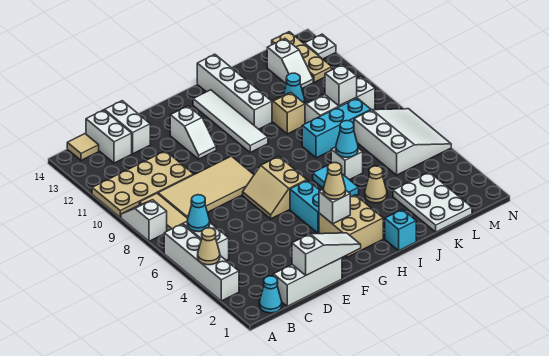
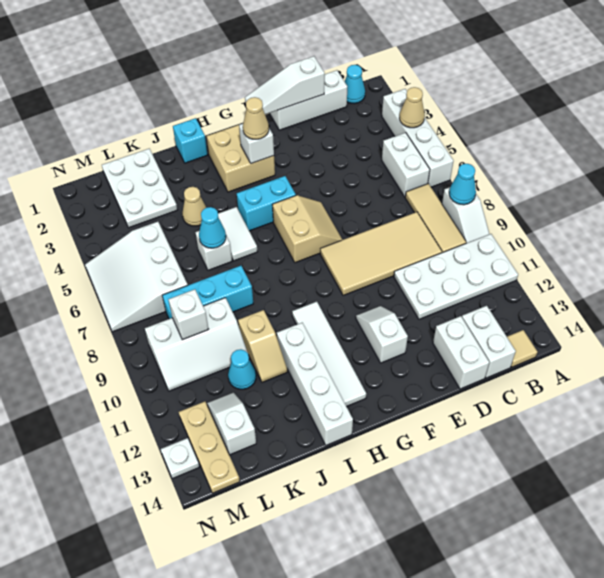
tan plate A10:D11 level 1 -> white plate A10:D11 level 1
cyan cone B6 level 2 -> cyan cone A8 level 2
cyan brick G4:G5 level 1 -> cyan brick G5:H5 level 1
cyan tile I5:I6 level 1 -> white tile I5:I6 level 1

